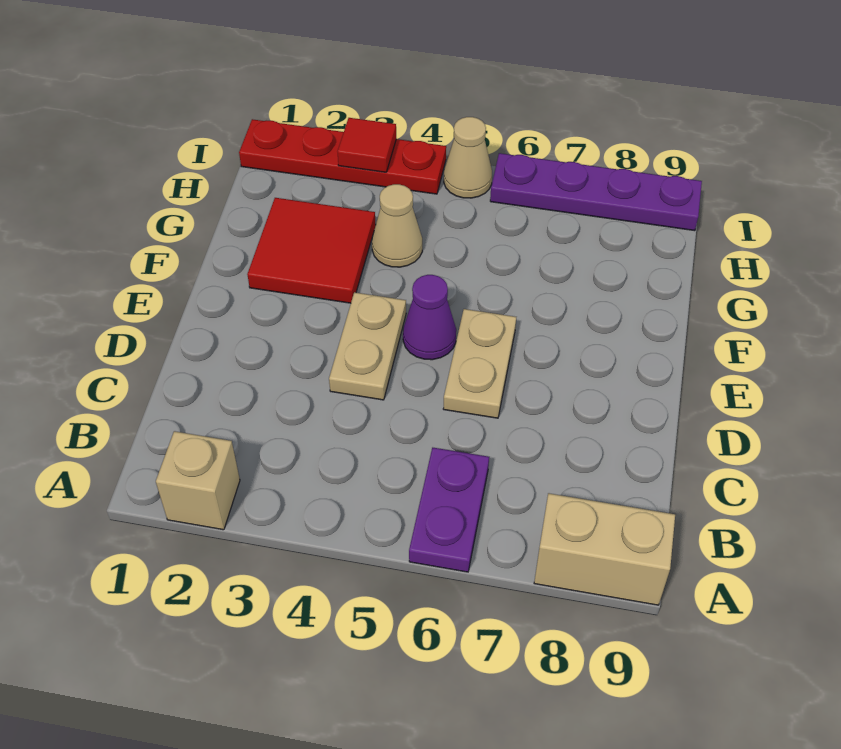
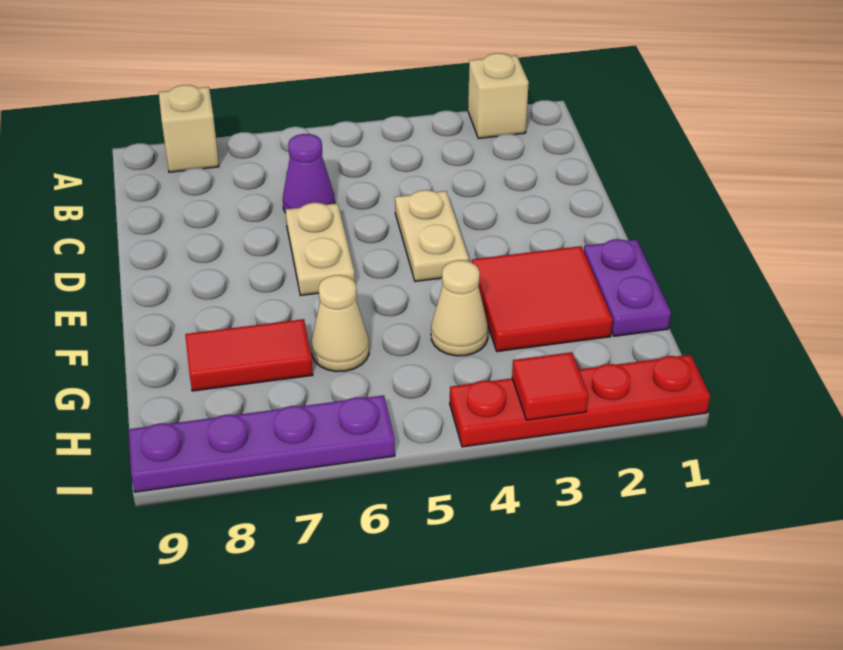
purple plate A6:B6 level 1 -> purple plate F1:G1 level 1
tan brick A8:A9 level 1 -> tan brick A8 level 1
purple cone E5 level 1 -> purple cone C6 level 1
none -> red tile G7:G8 level 1
tan cone I5 level 1 -> tan cone G6 level 1

